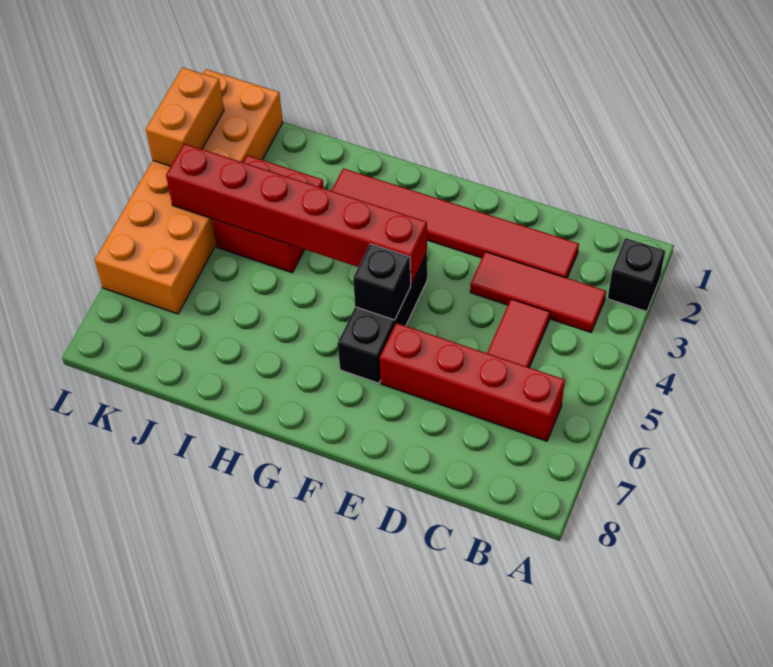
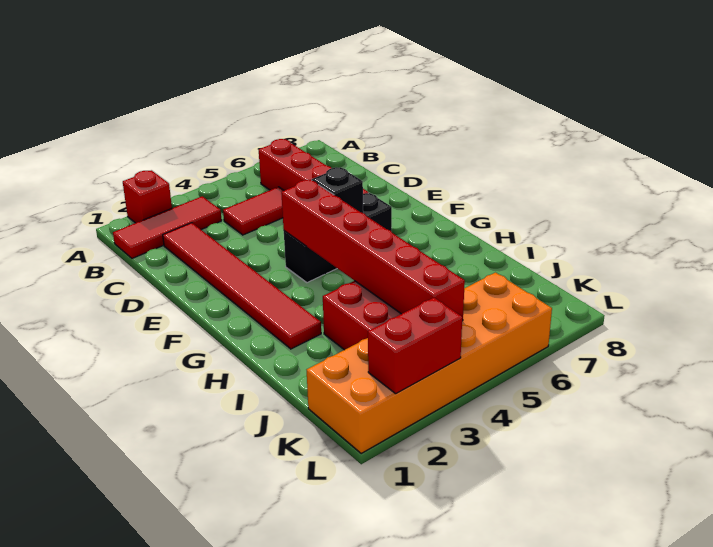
black brick A2 level 1 -> red brick A2 level 1
red tile B3:D3 level 1 -> red tile B1:B3 level 1
orange brick L2:L3 level 2 -> red brick L2:L3 level 2

